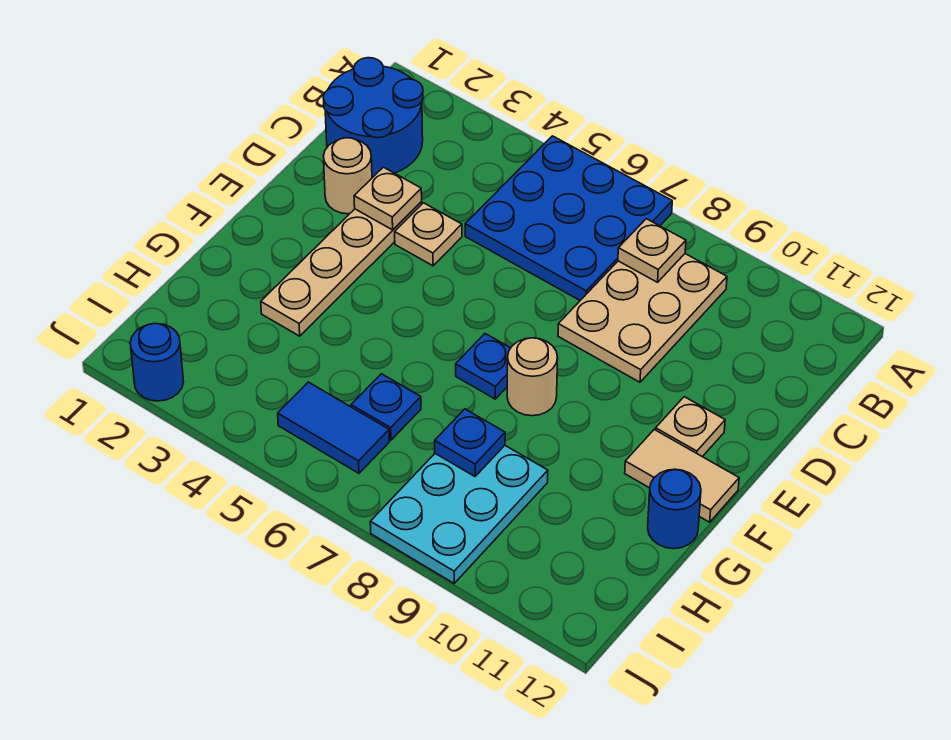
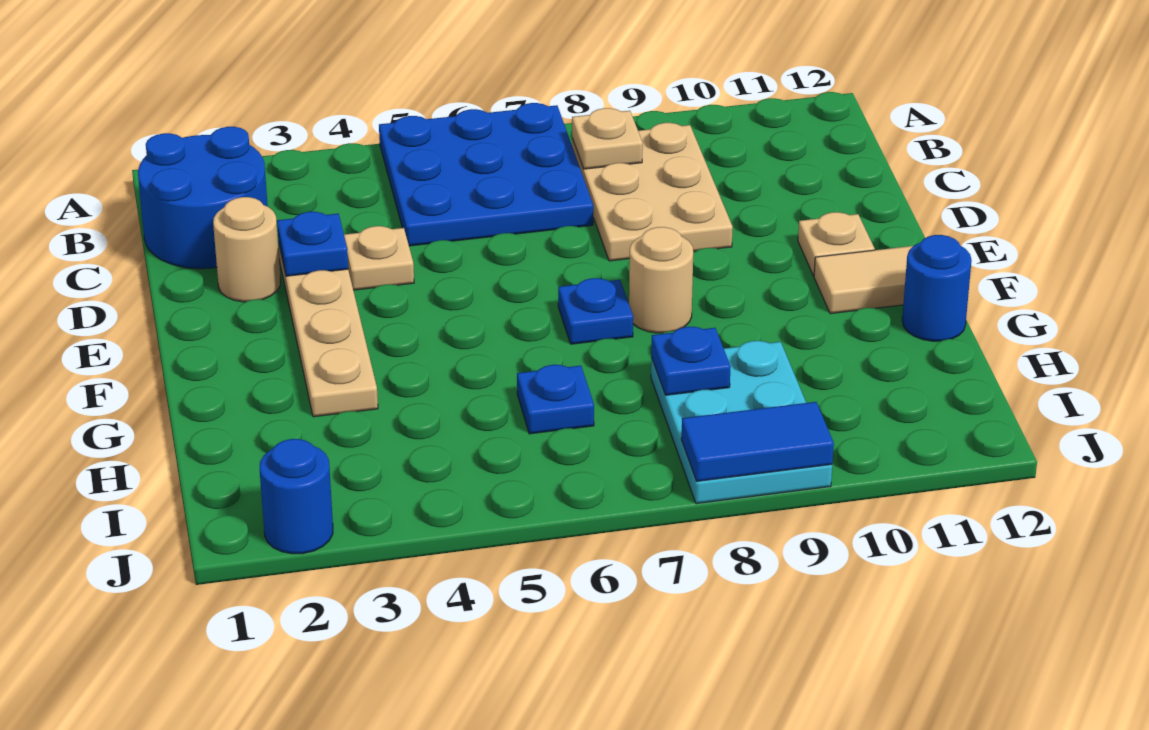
tan plate D3 level 2 -> blue plate D3 level 2
blue tile I5:I6 level 1 -> blue tile J8:J9 level 2

